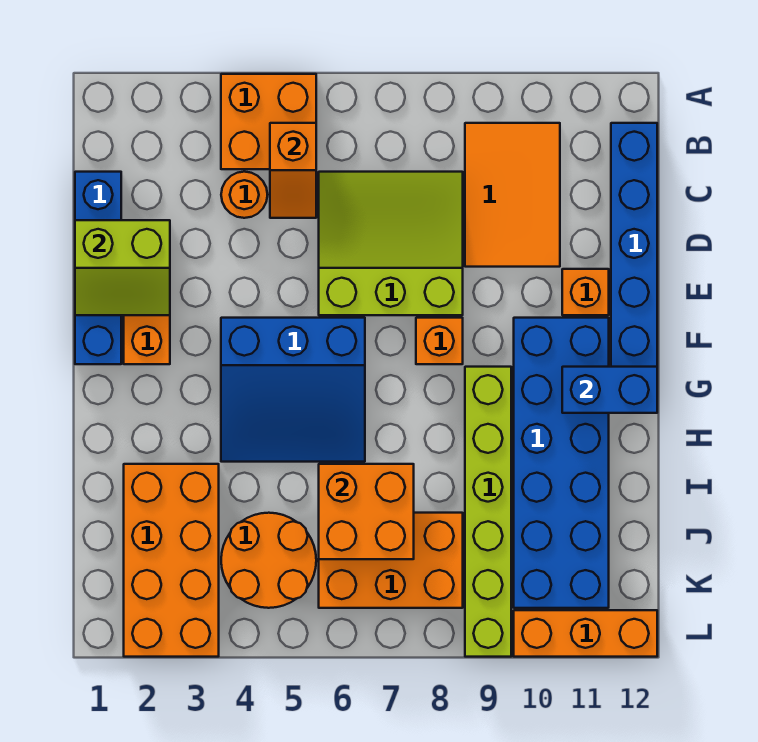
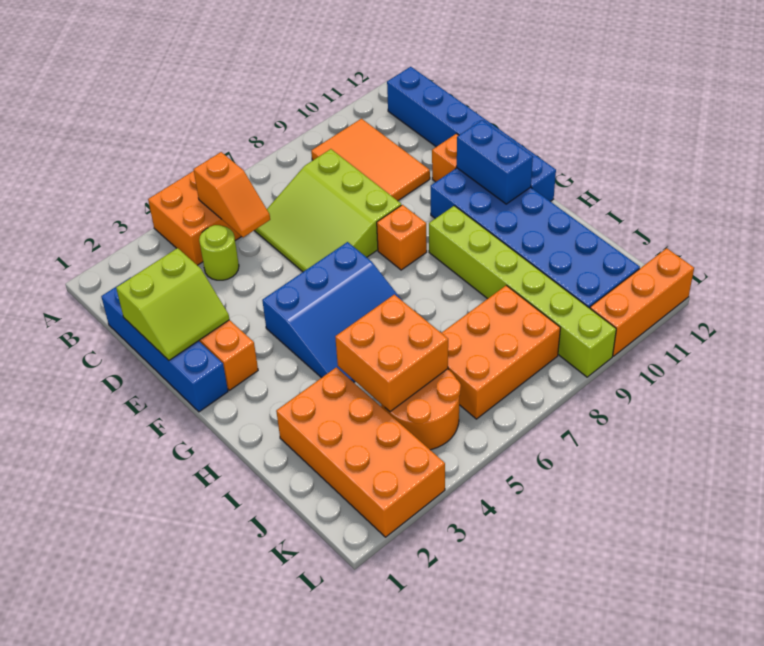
orange round brick C4 level 1 -> lime round brick C4 level 1
lime slope C6:E8 level 1 top E -> lime slope C6:E8 level 1 top 8
blue brick G11:G12 level 2 -> blue brick F11:G11 level 2
orange brick I6:J7 level 2 -> orange brick I4:J5 level 2

